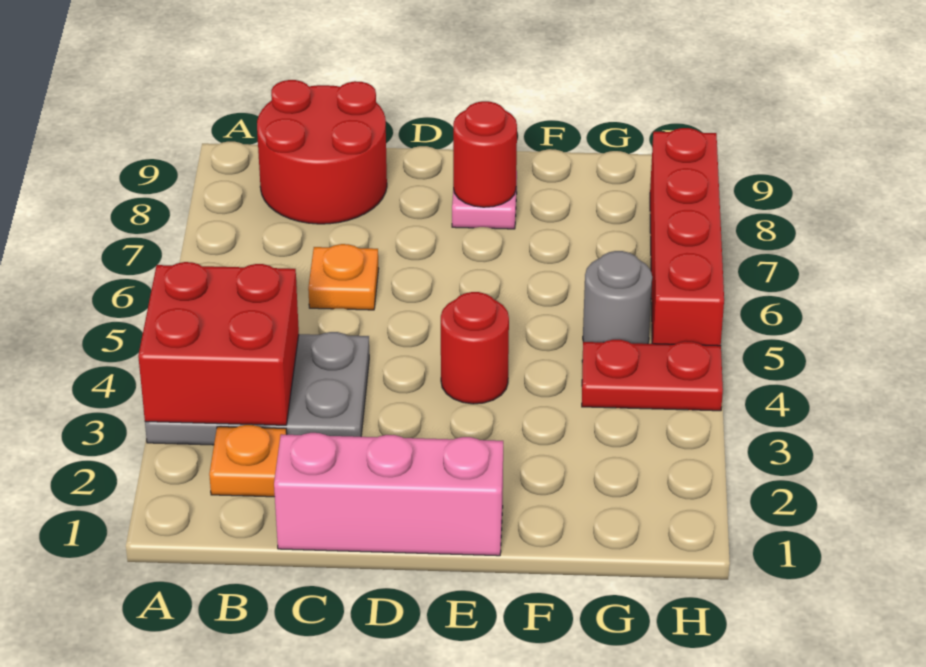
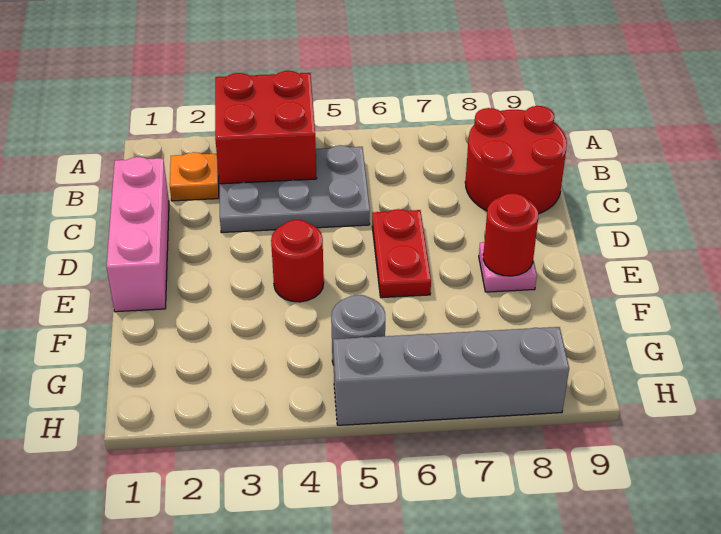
grey plate A3:C4 level 1 -> grey plate B3:C5 level 1
orange plate C6 level 1 -> none
red plate G4:H4 level 1 -> red plate D6:E6 level 1
red brick H5:H8 level 1 -> grey brick H5:H8 level 1

